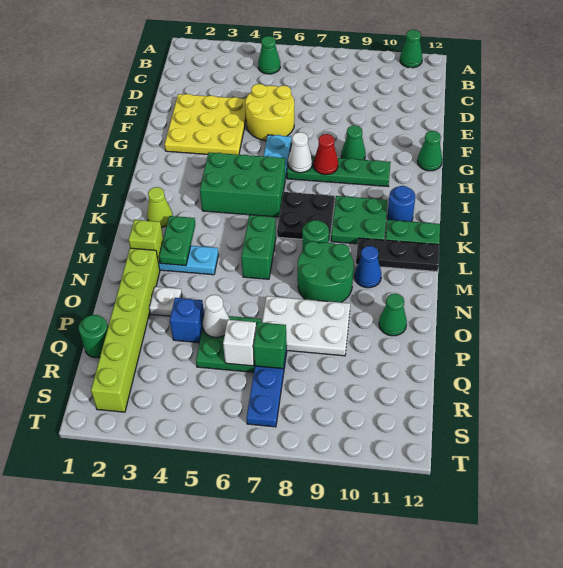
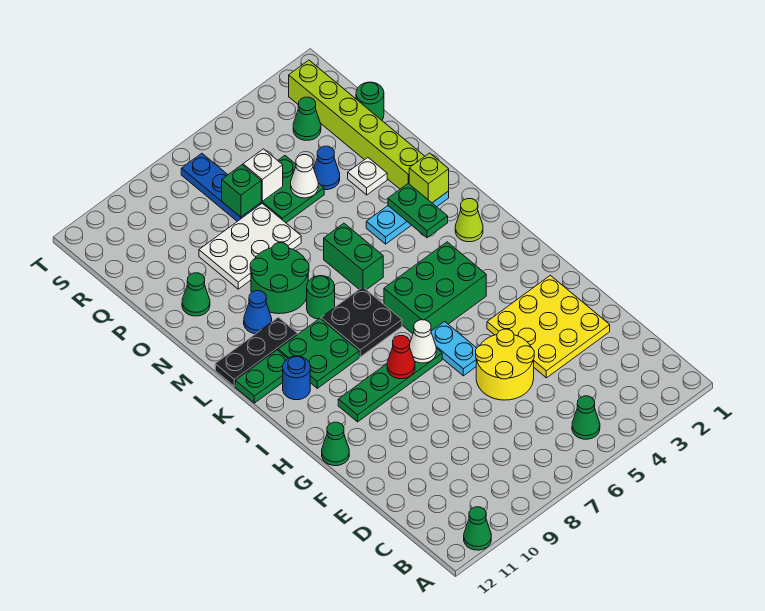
green cone G9 level 1 -> green cone R3 level 1
blue brick P4 level 1 -> blue cone P4 level 1

